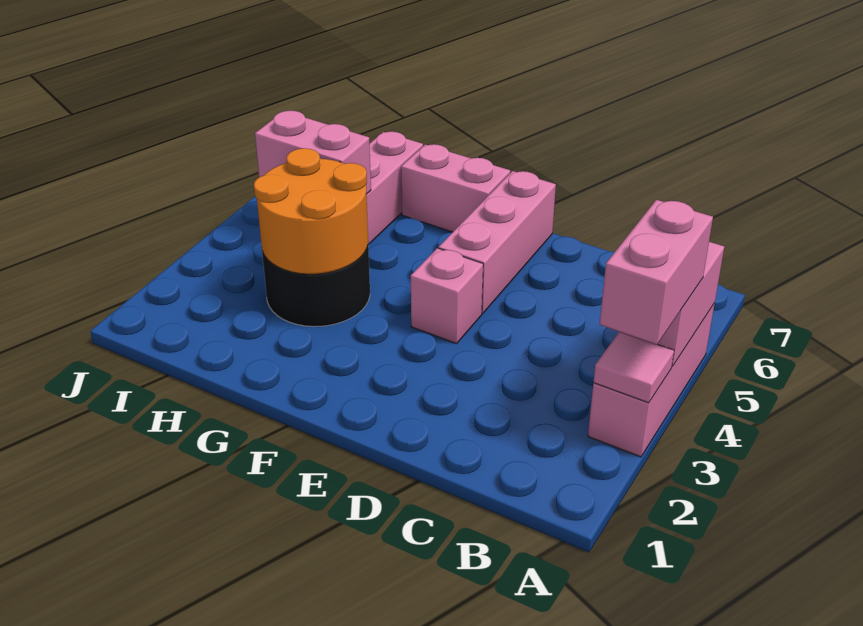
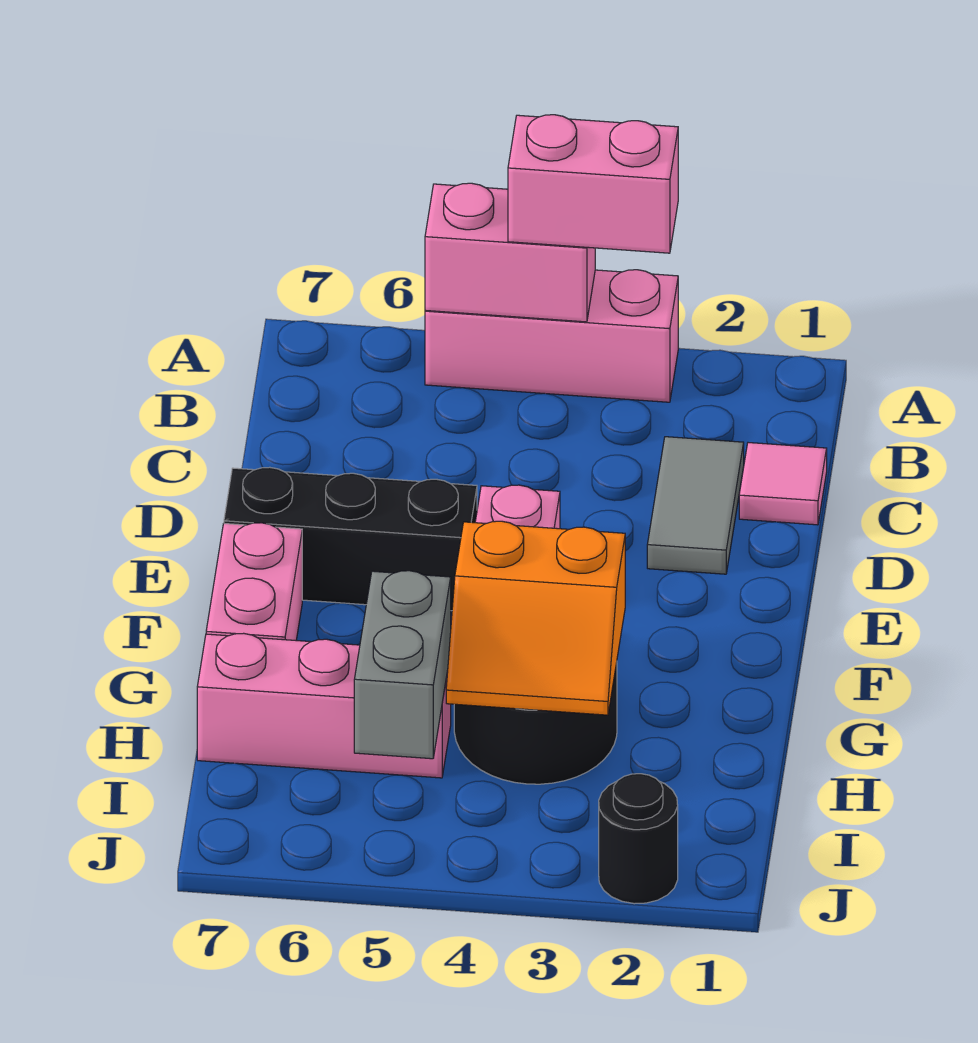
pink tile A3 level 2 -> pink tile C1 level 1
none -> grey tile C2:D2 level 1
pink brick E5:E7 level 1 -> black brick E5:E7 level 1
orange round brick G3:H4 level 2 -> orange slope G3:H4 level 2 top G
pink brick H5:I5 level 2 -> grey brick H5:I5 level 2
none -> black round brick J2 level 1

